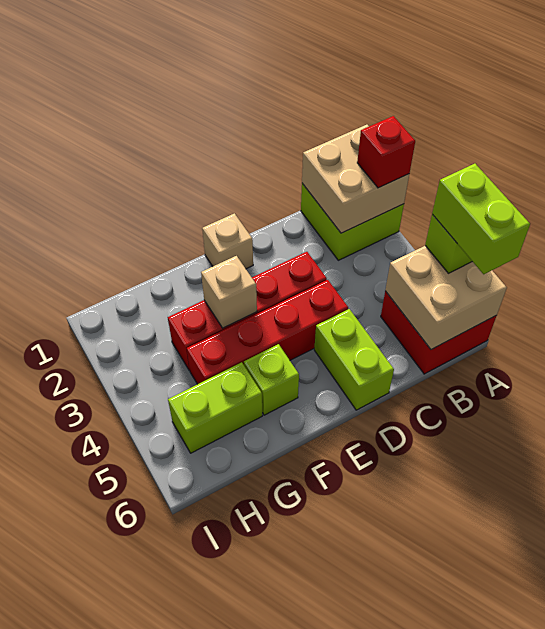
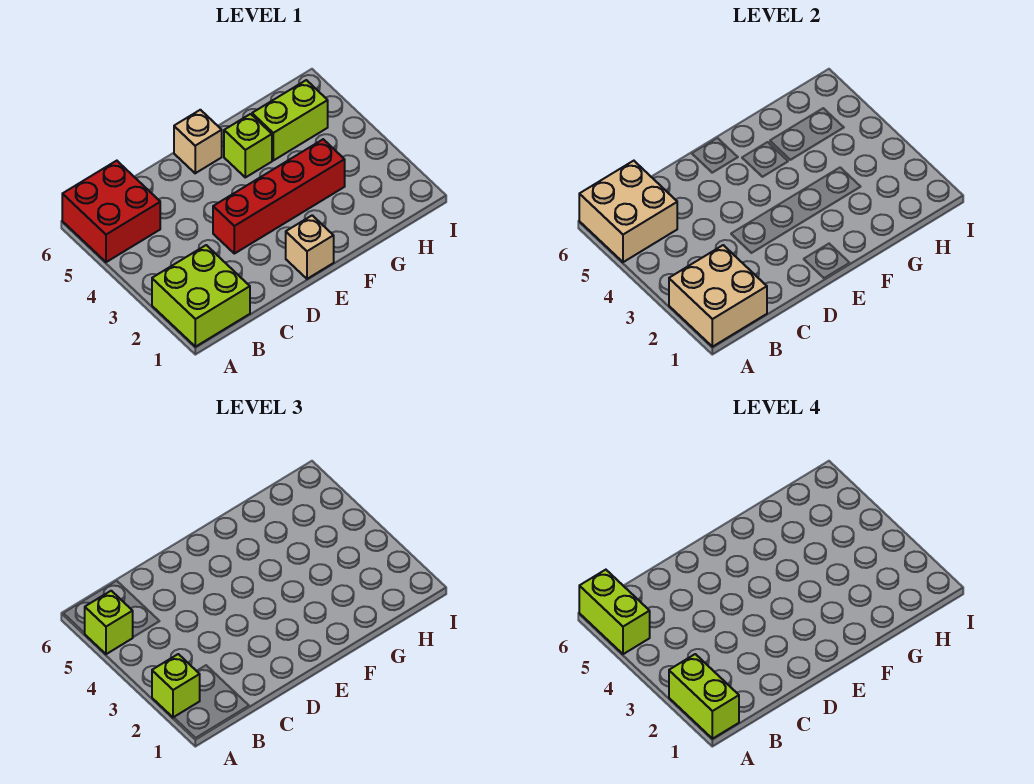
red brick A2 level 3 -> lime brick A2 level 3
red brick D4:G4 level 1 -> none
lime brick D5:D6 level 1 -> lime brick A1:A2 level 4
tan brick F3 level 2 -> tan brick E6 level 1

